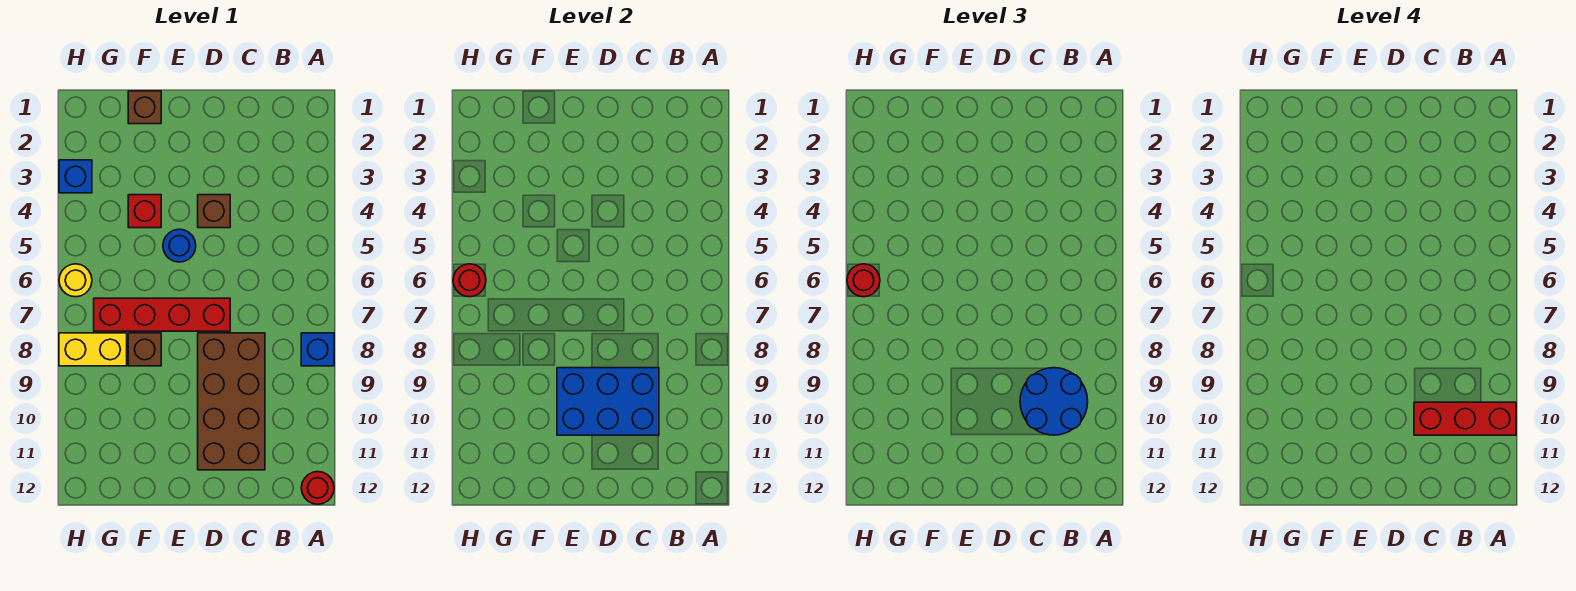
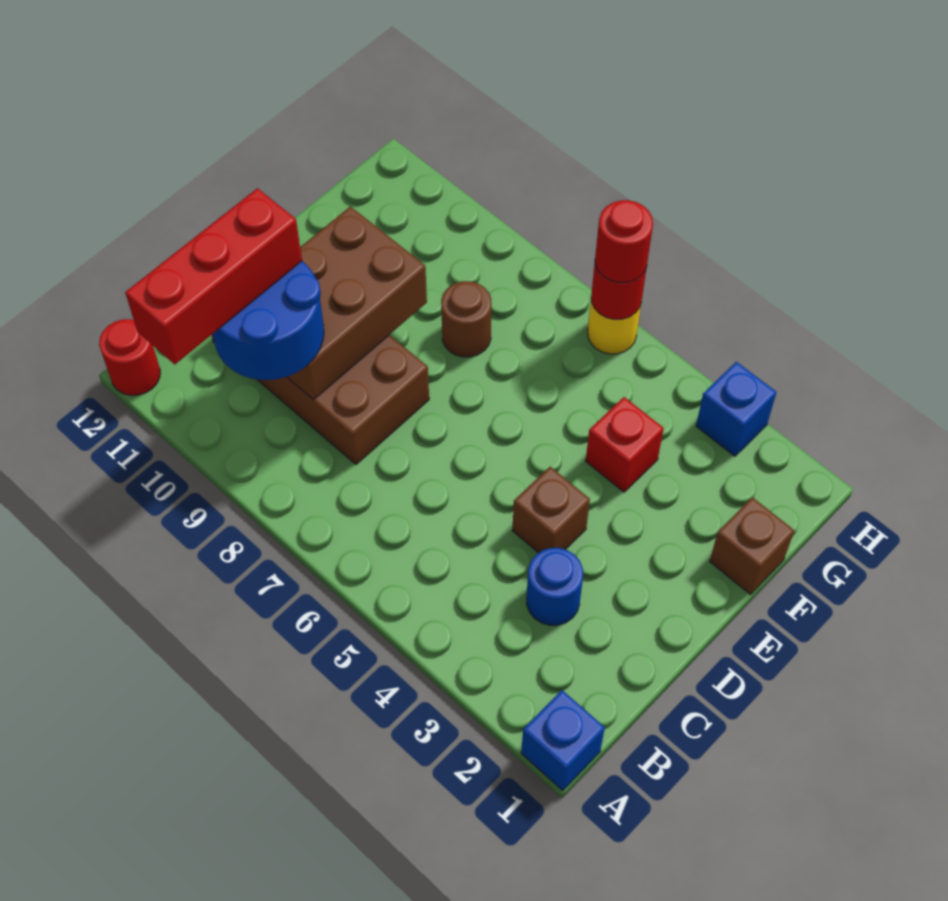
blue brick A8 level 1 -> blue brick A1 level 1
blue brick C9:E10 level 2 -> brown brick C9:E10 level 2
red brick D7:G7 level 1 -> none
blue round brick E5 level 1 -> blue round brick C3 level 1
brown brick F8 level 1 -> brown round brick F8 level 1
yellow brick G8:H8 level 1 -> none

